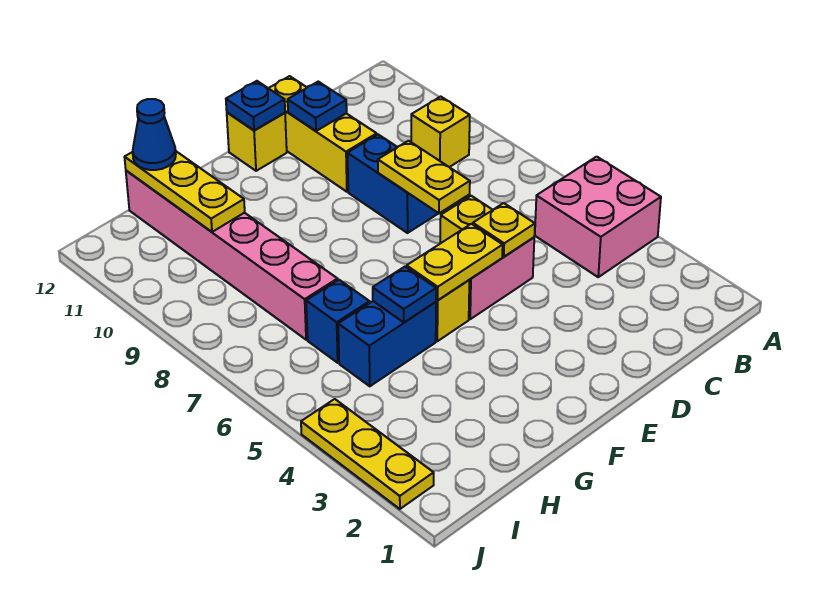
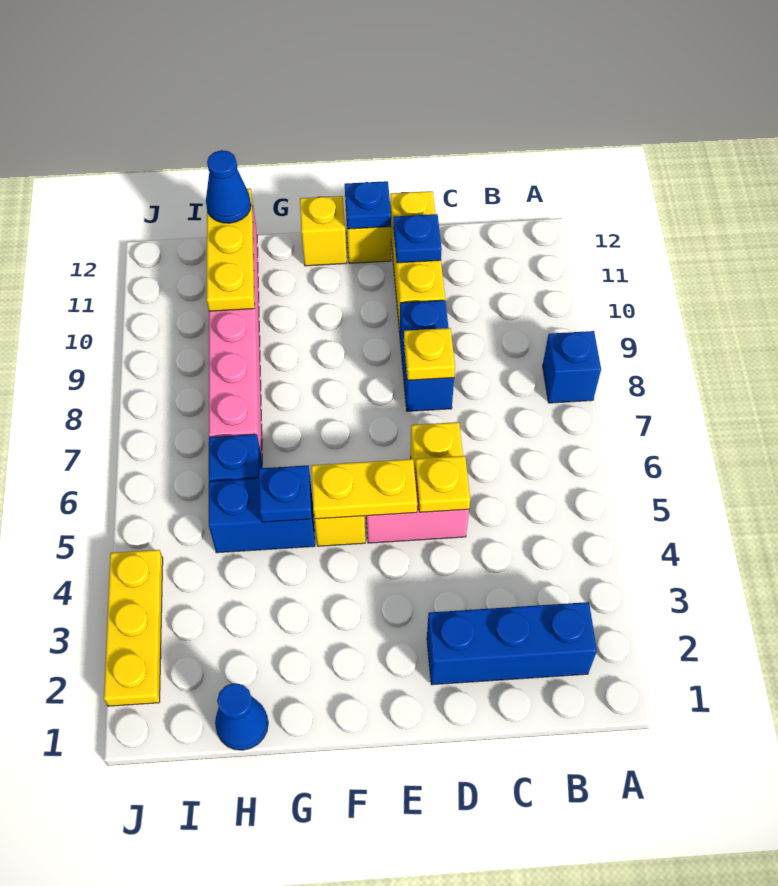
pink brick A4:B5 level 1 -> none
none -> blue brick A8 level 1
none -> blue brick B2:D2 level 1
yellow brick B9 level 1 -> yellow brick F12 level 1
yellow plate D7:D8 level 2 -> yellow plate D8 level 2
none -> blue cone H1 level 1

